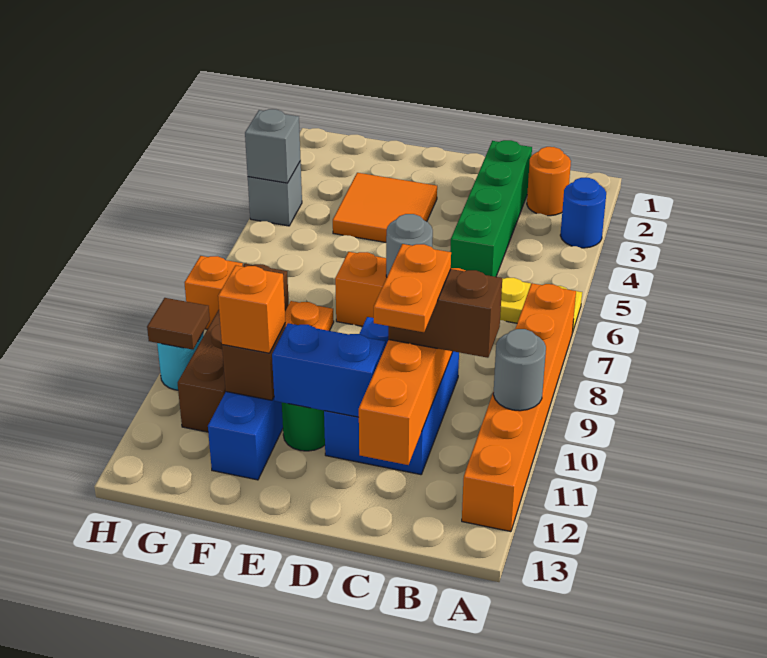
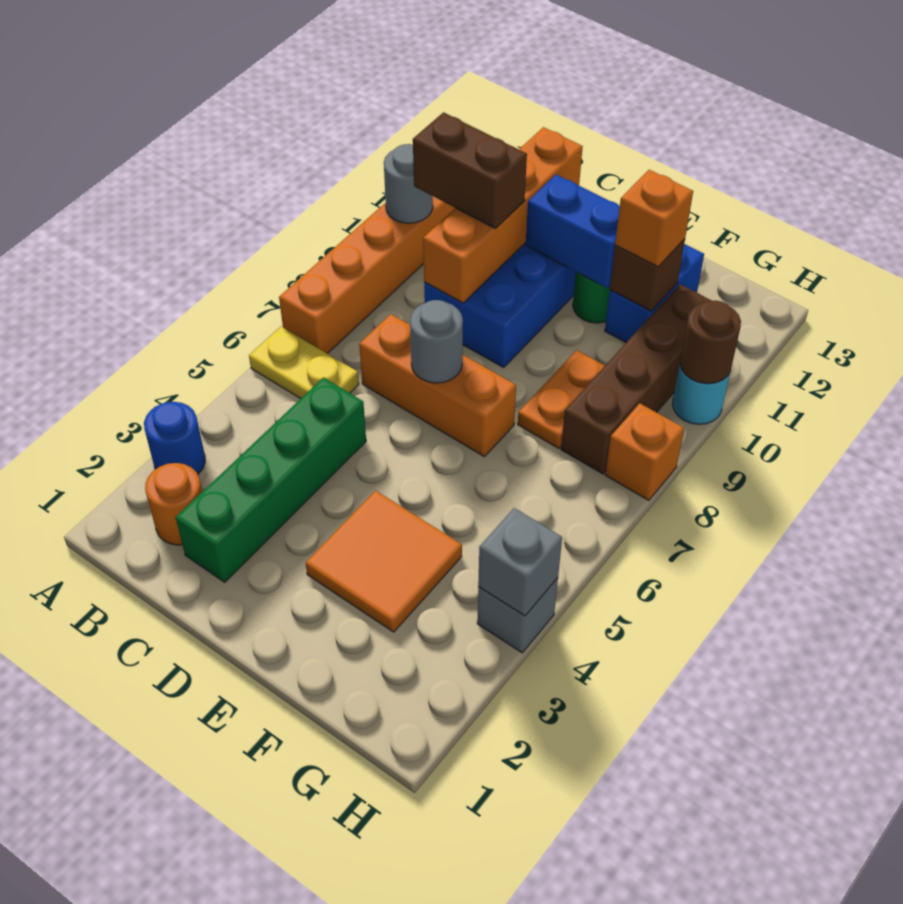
orange plate C10:C11 level 4 -> none
brown tile H10 level 2 -> brown round brick H10 level 2

